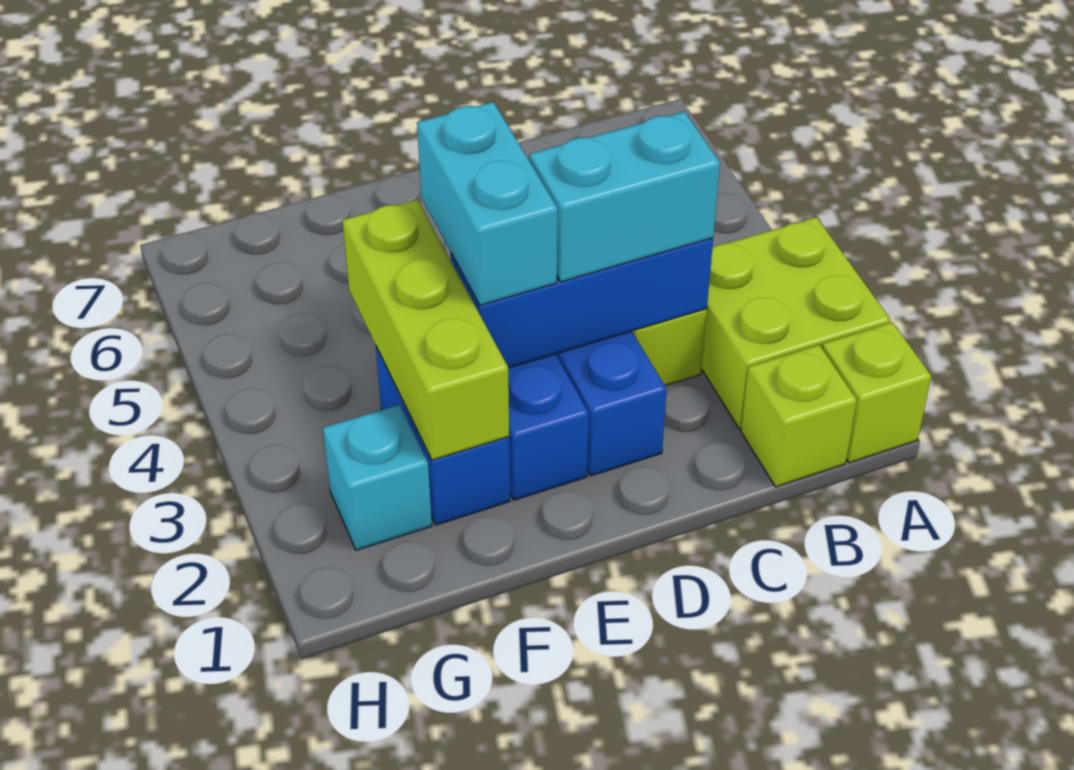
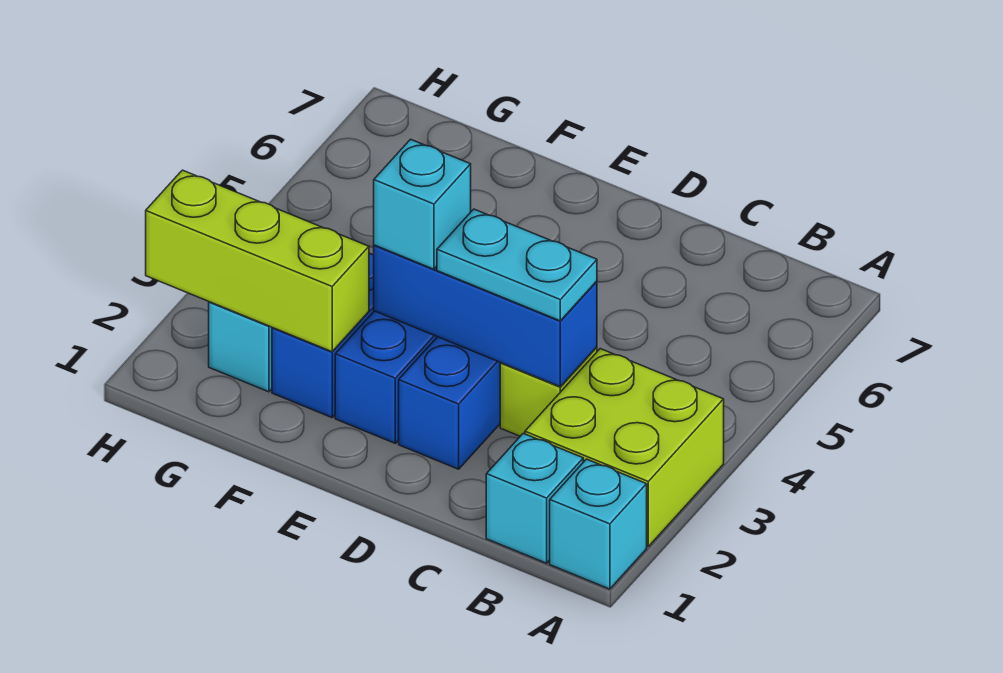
lime brick A1 level 1 -> cyan brick A1 level 1
lime brick B1 level 1 -> cyan brick B1 level 1
cyan brick C3:D3 level 3 -> cyan plate C3:D3 level 3
cyan brick E3:E4 level 3 -> cyan brick E3 level 3
lime brick F2:F4 level 2 -> lime brick F2:H2 level 2

